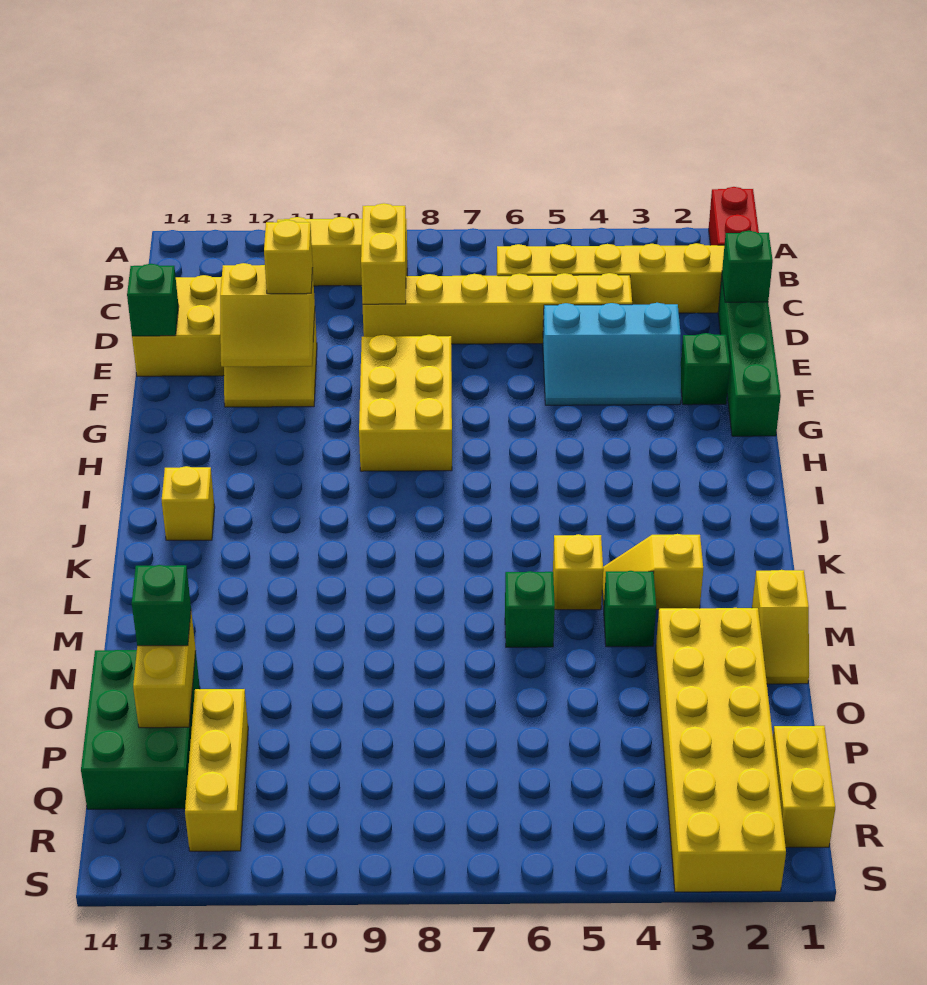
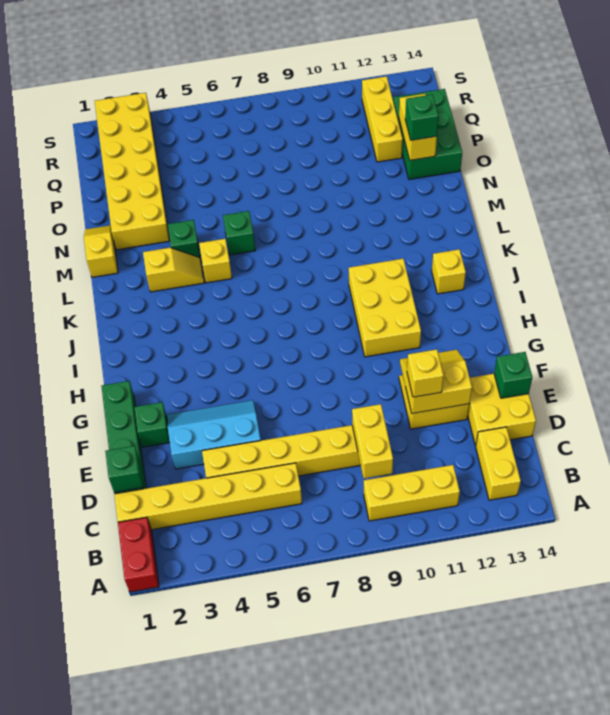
yellow brick F8:H9 level 1 -> yellow brick H10:J11 level 1
yellow brick Q1:R1 level 1 -> yellow brick B13:C13 level 1

